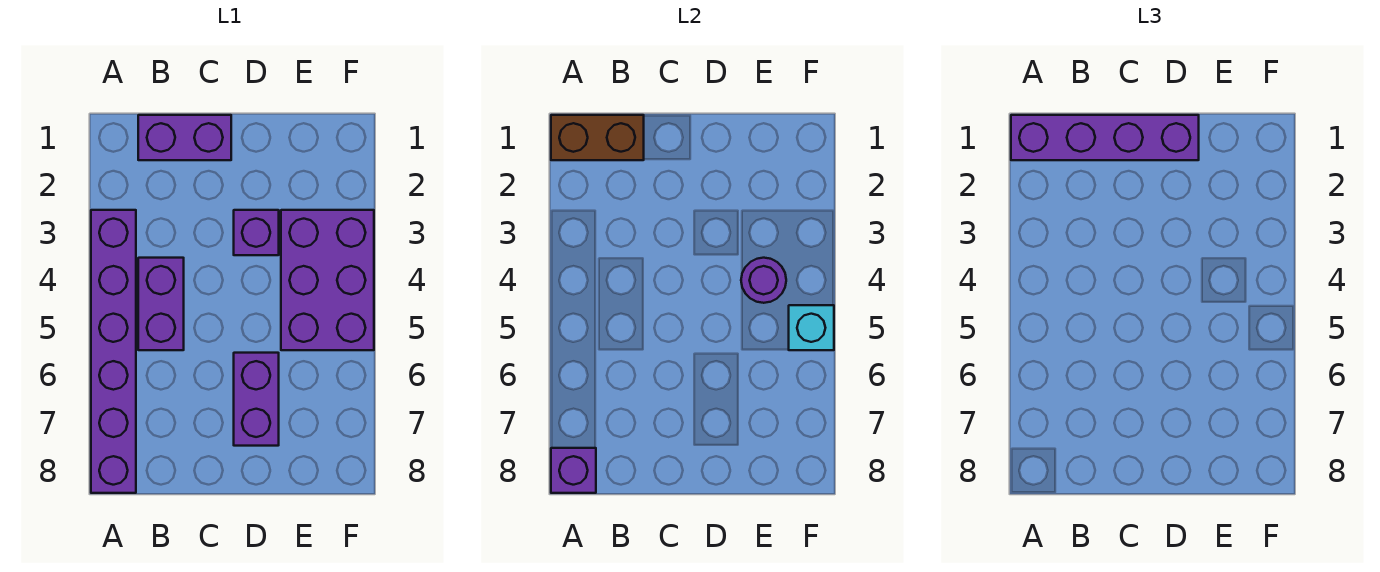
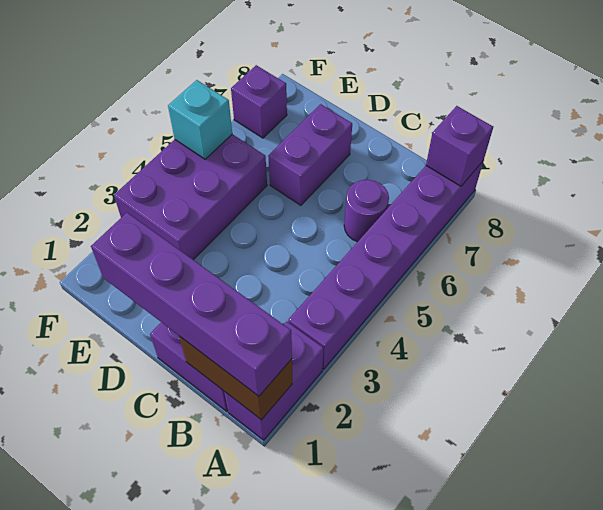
purple brick B4:B5 level 1 -> purple brick A1:A2 level 1
purple brick D3 level 1 -> purple brick F7 level 1
purple round brick E4 level 2 -> purple round brick B6 level 1

